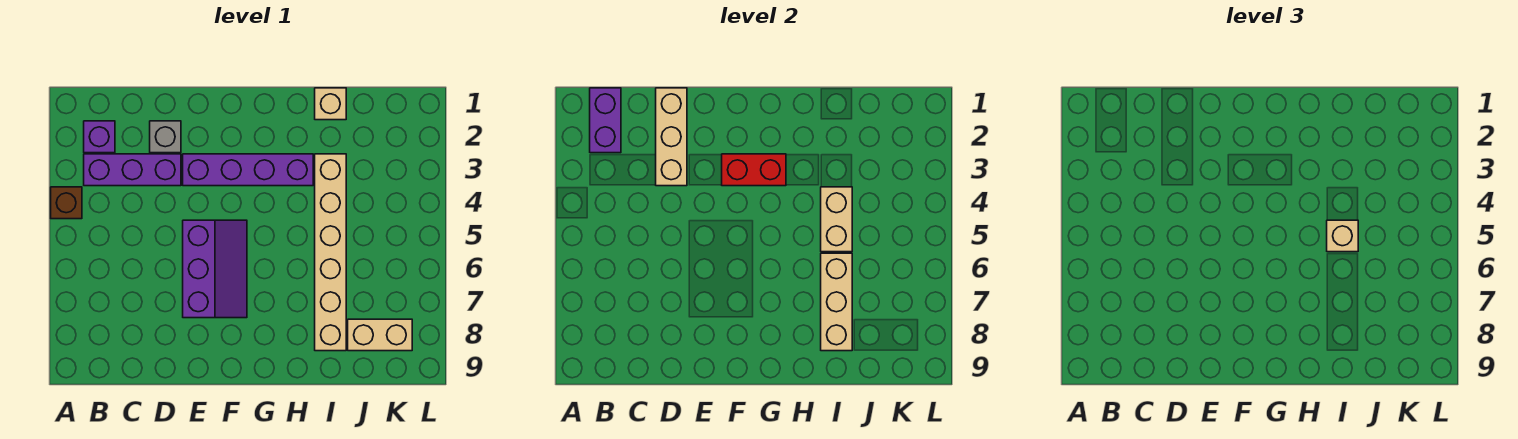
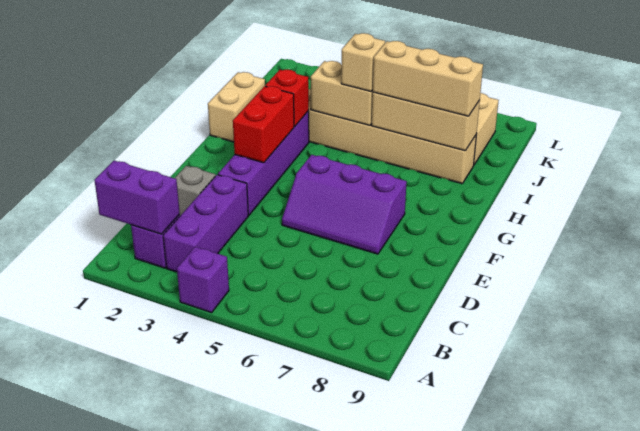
brown brick A4 level 1 -> purple brick A4 level 1
tan brick D1:D3 level 2 -> tan brick I6:I8 level 3
purple slope E5:F7 level 1 top E -> purple slope E5:F7 level 1 top F
none -> red brick H3 level 2
tan brick I1 level 1 -> tan brick H1:I1 level 1

